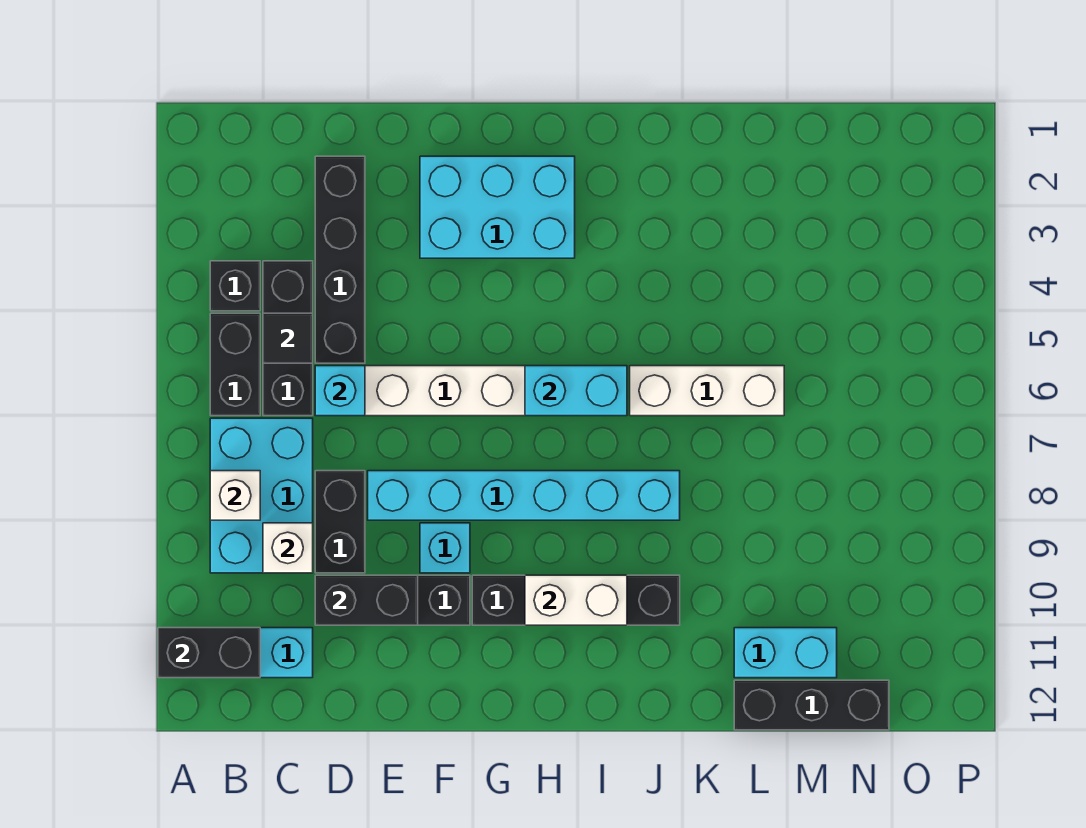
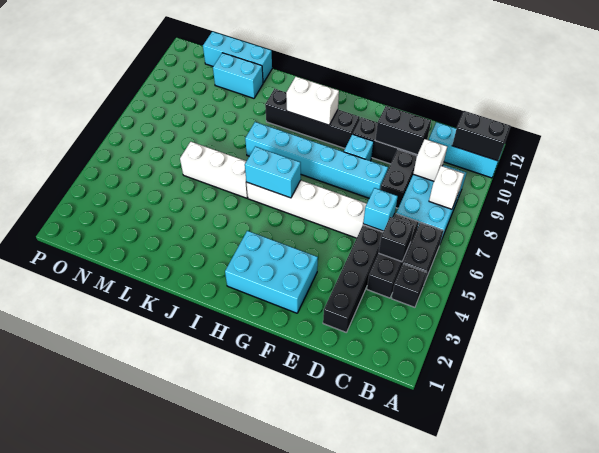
black tile C5 level 2 -> black brick C5 level 2
black brick L12:N12 level 1 -> cyan brick L12:N12 level 1

